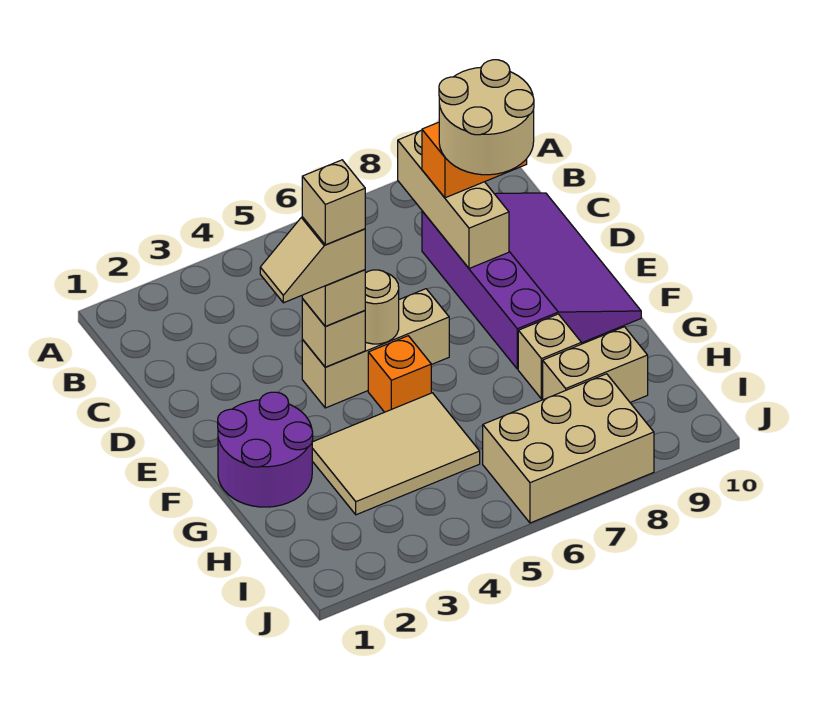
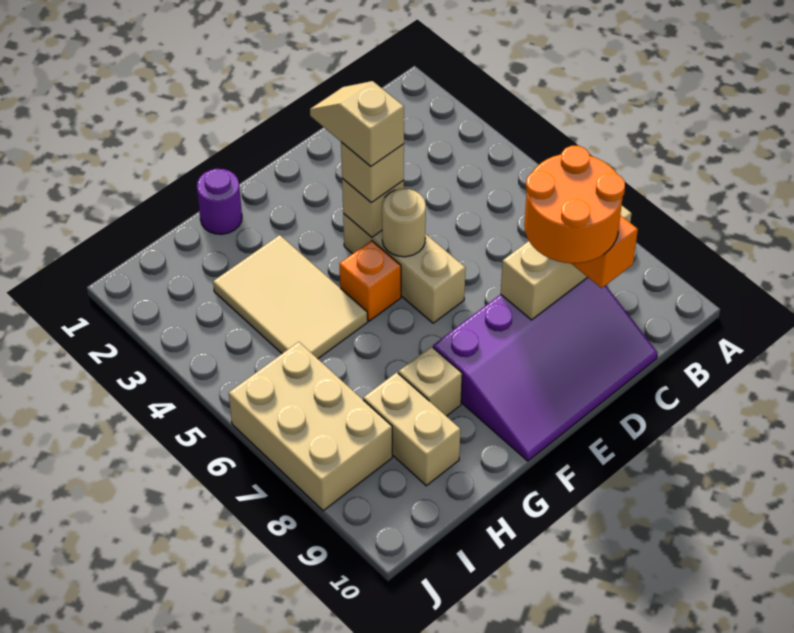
tan round brick C8:D9 level 4 -> orange round brick C8:D9 level 4
tan brick E4 level 5 -> none
purple round brick F1:G2 level 1 -> purple round brick G1 level 1

